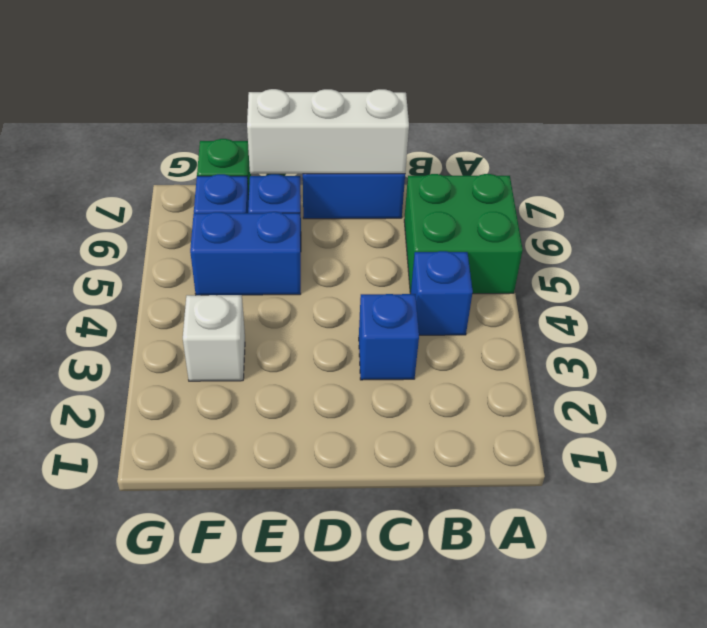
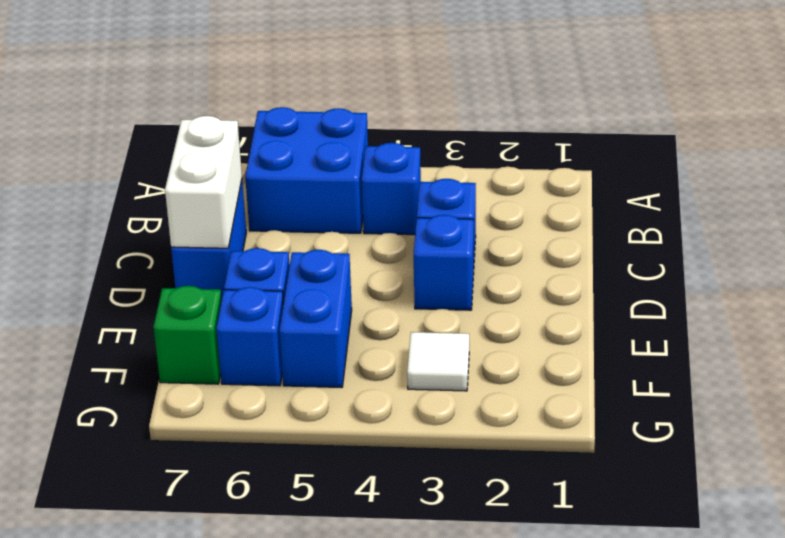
green brick A5:B6 level 1 -> blue brick A5:B6 level 1
white brick C7:E7 level 2 -> white brick C7:D7 level 2
none -> blue brick D3 level 1
white brick F3 level 1 -> white tile F3 level 1

